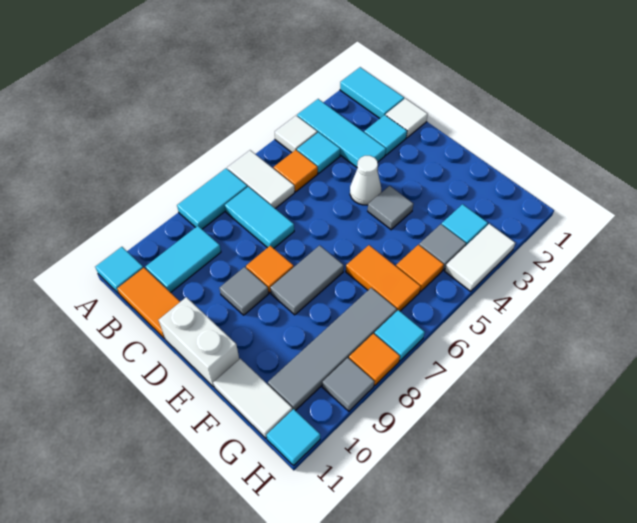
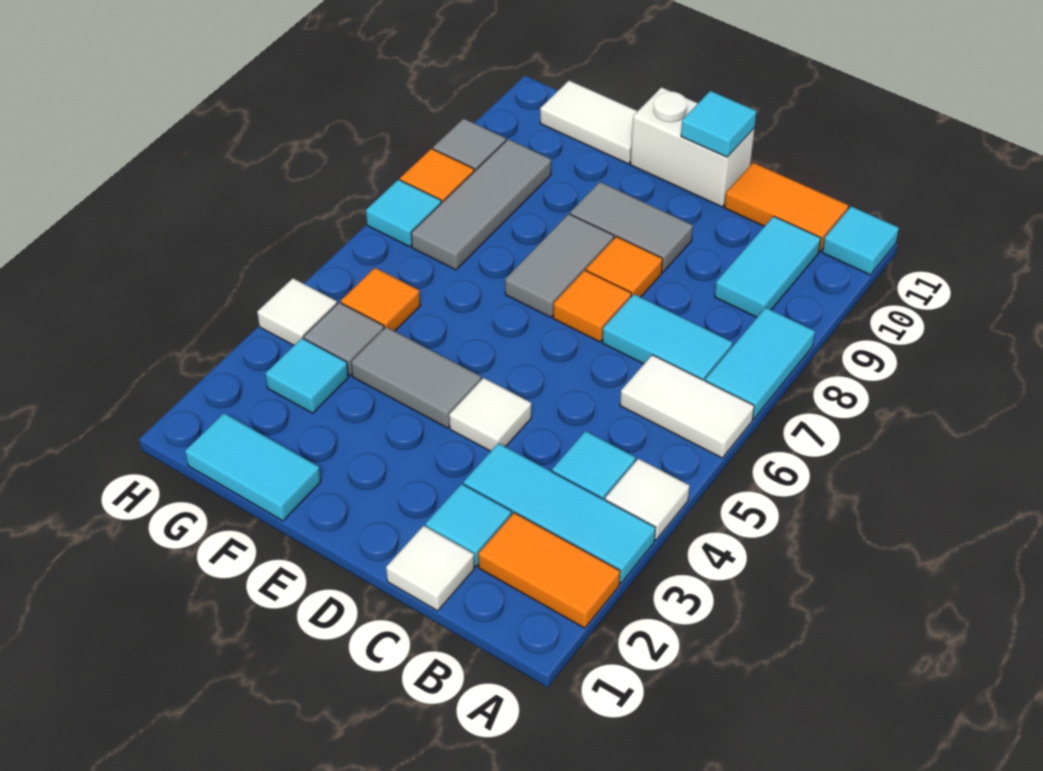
cyan tile A1:B1 level 1 -> cyan tile F1:G1 level 1
orange tile B5 level 1 -> orange tile D7 level 1
white cone D4 level 1 -> white tile D4 level 1
grey tile D9 level 1 -> grey tile D9:E9 level 1
grey tile E4 level 1 -> grey tile E4:F4 level 1
orange tile F6:G6 level 1 -> orange tile A2:B2 level 1
grey tile G7:G10 level 1 -> grey tile G7:G9 level 1
white tile H3:H4 level 1 -> white tile H4 level 1
cyan tile H11 level 1 -> cyan tile D11 level 2

